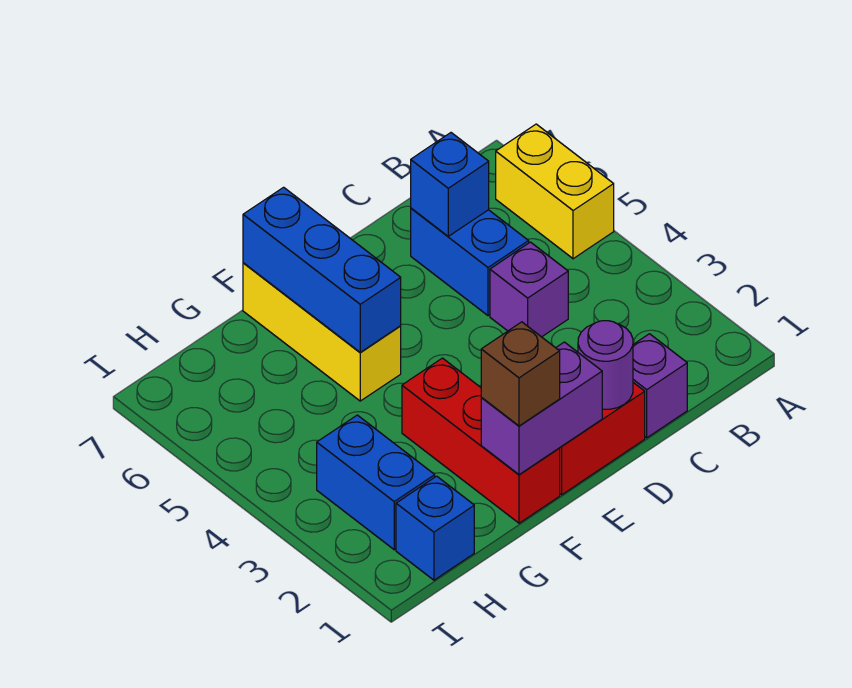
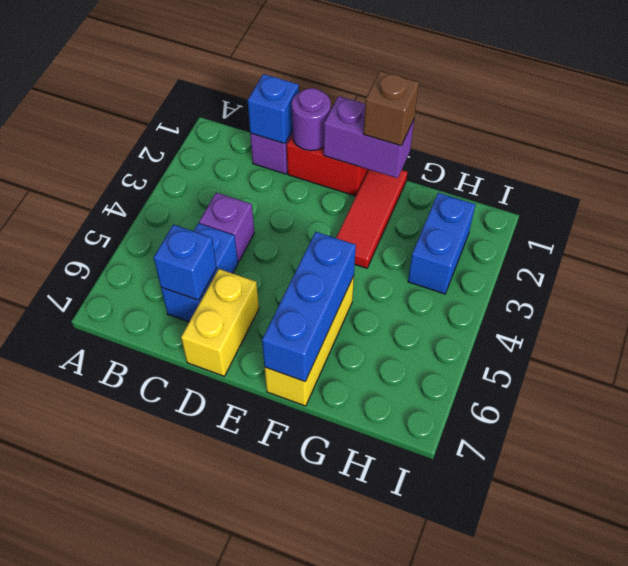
yellow brick A5:A6 level 1 -> yellow brick D6:D7 level 1
red brick F1:F3 level 1 -> red tile F1:F3 level 1
blue brick H1 level 1 -> blue brick C1 level 2

